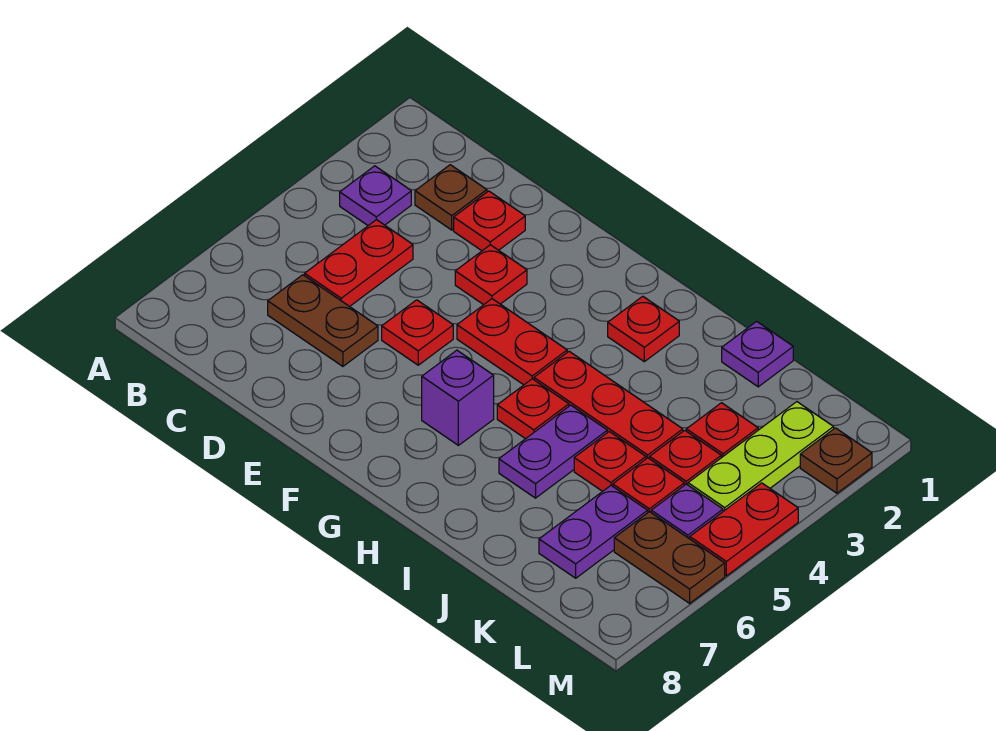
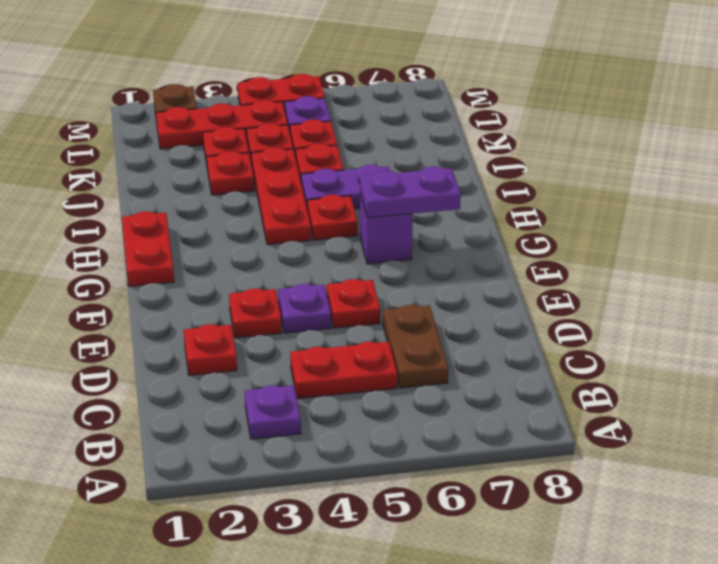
brown plate C2 level 1 -> none
red plate F4:G4 level 1 -> red plate G1:H1 level 1
red plate H2 level 1 -> red plate J3 level 1
purple plate J1 level 1 -> purple plate E4 level 1
purple plate K6:K7 level 1 -> purple plate G6:G7 level 2
lime plate L2:L4 level 1 -> red plate L2:L4 level 1
brown plate L6:M6 level 1 -> none

